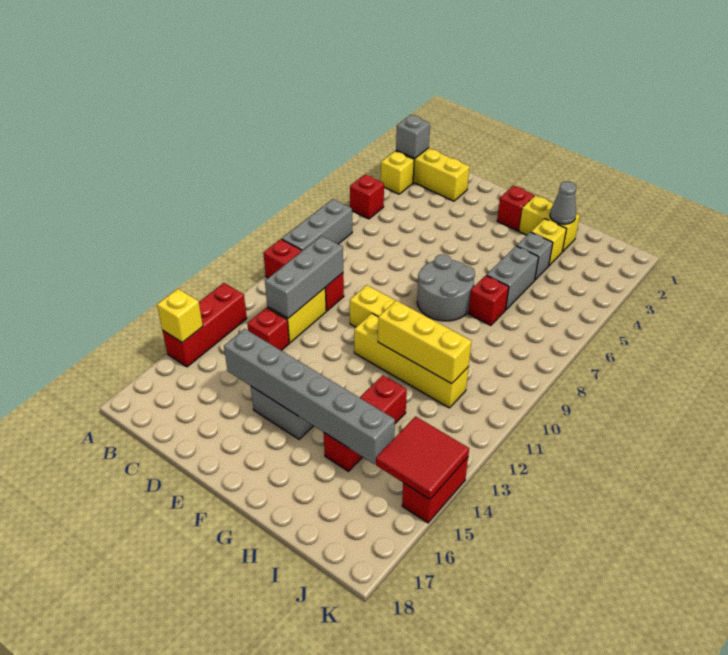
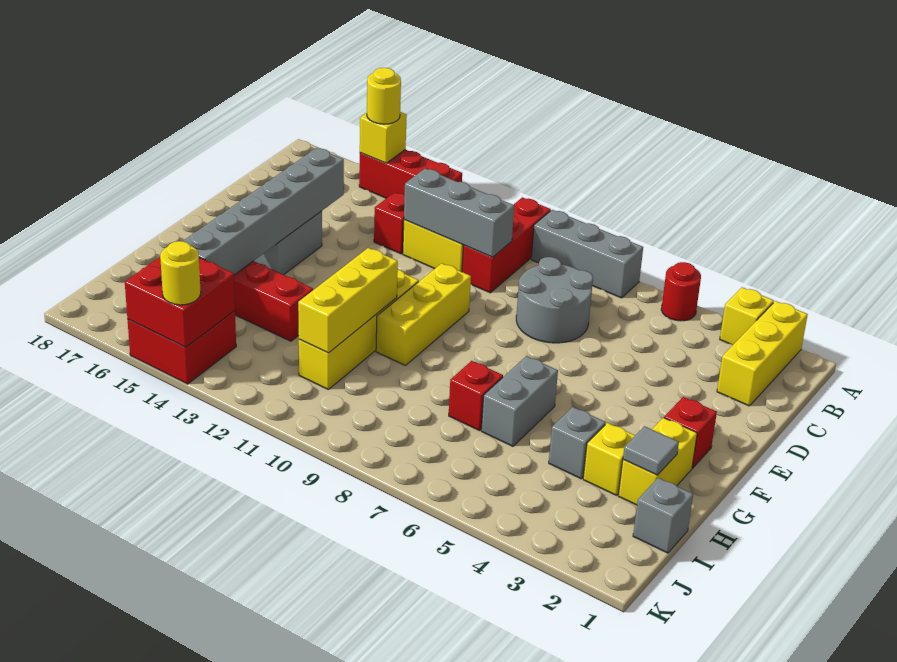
grey brick A2 level 2 -> grey brick I1 level 1
red brick A5 level 1 -> red round brick A5 level 1
none -> yellow round brick A15 level 3
grey round brick F7:G8 level 1 -> grey round brick C7:D8 level 1
grey cone H2 level 2 -> grey tile H2 level 2
grey brick H5:H6 level 1 -> grey brick G6:H6 level 1
red tile J14:K15 level 2 -> red brick J14:K15 level 2
red brick K14:K15 level 1 -> red brick J14:K15 level 1
none -> yellow round brick K14 level 3

